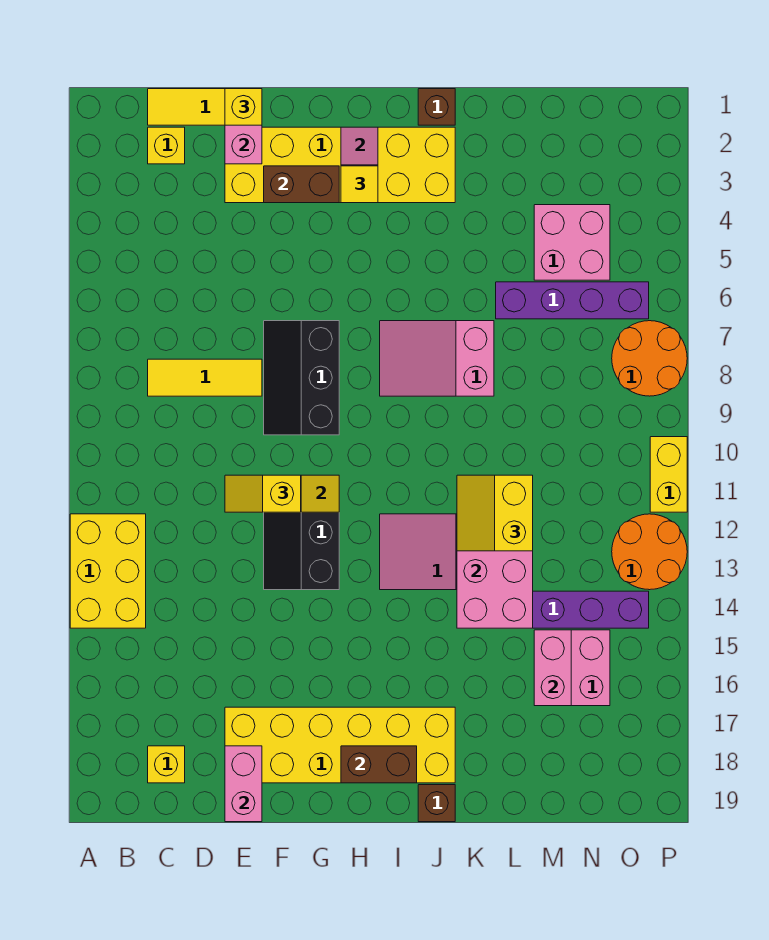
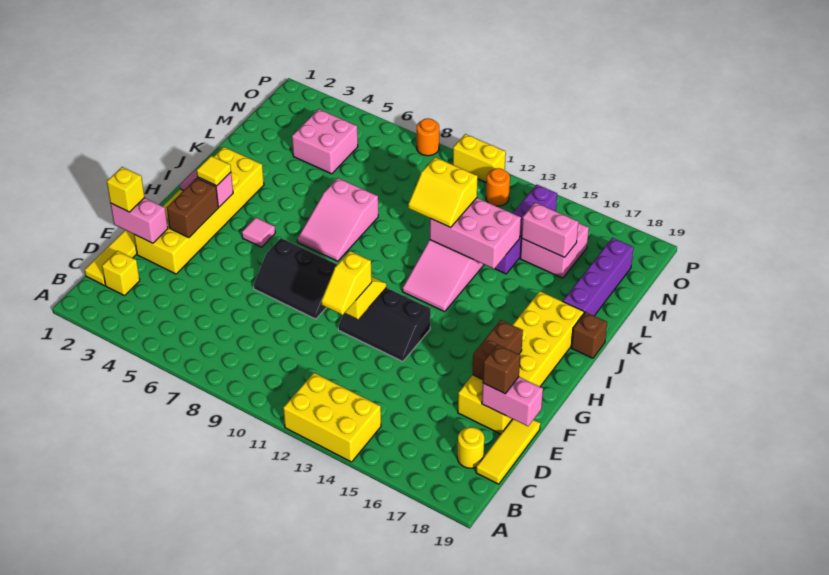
yellow tile C8:E8 level 1 -> yellow tile C19:E19 level 1
yellow brick C18 level 1 -> yellow round brick C18 level 1
none -> pink tile H5 level 1
brown brick H18:I18 level 2 -> brown brick F17:G17 level 2
brown brick J1 level 1 -> brown brick E18 level 3
purple brick L6:O6 level 1 -> purple brick K18:N18 level 1
orange round brick O7:P8 level 1 -> orange round brick P8 level 1
orange round brick O12:P13 level 1 -> orange round brick O12 level 1

